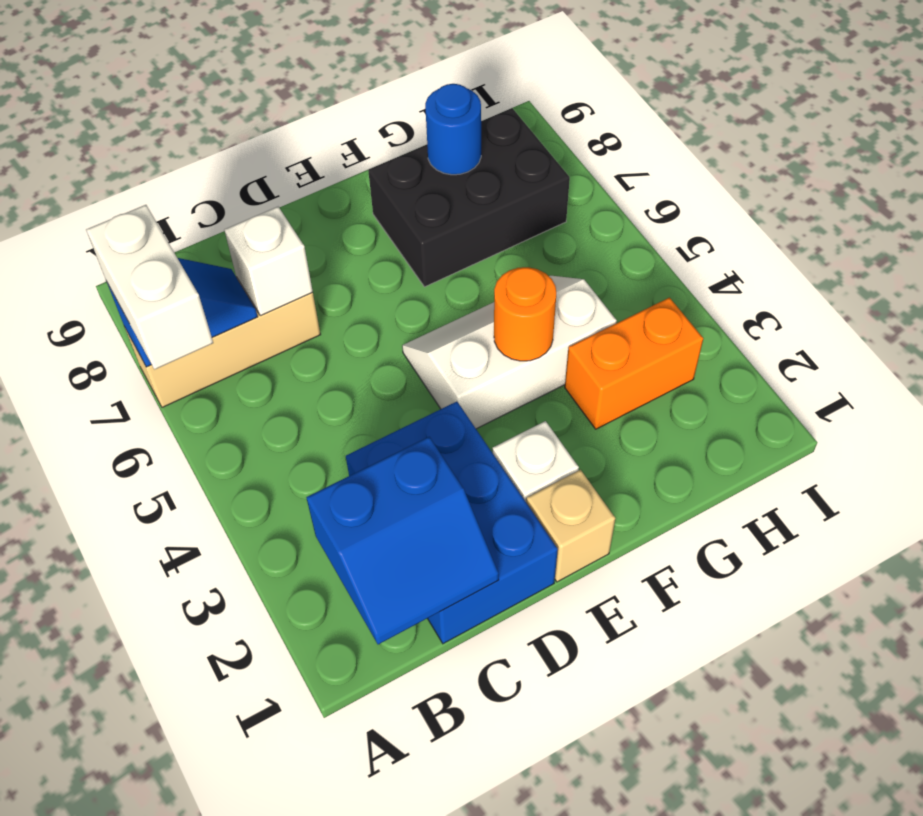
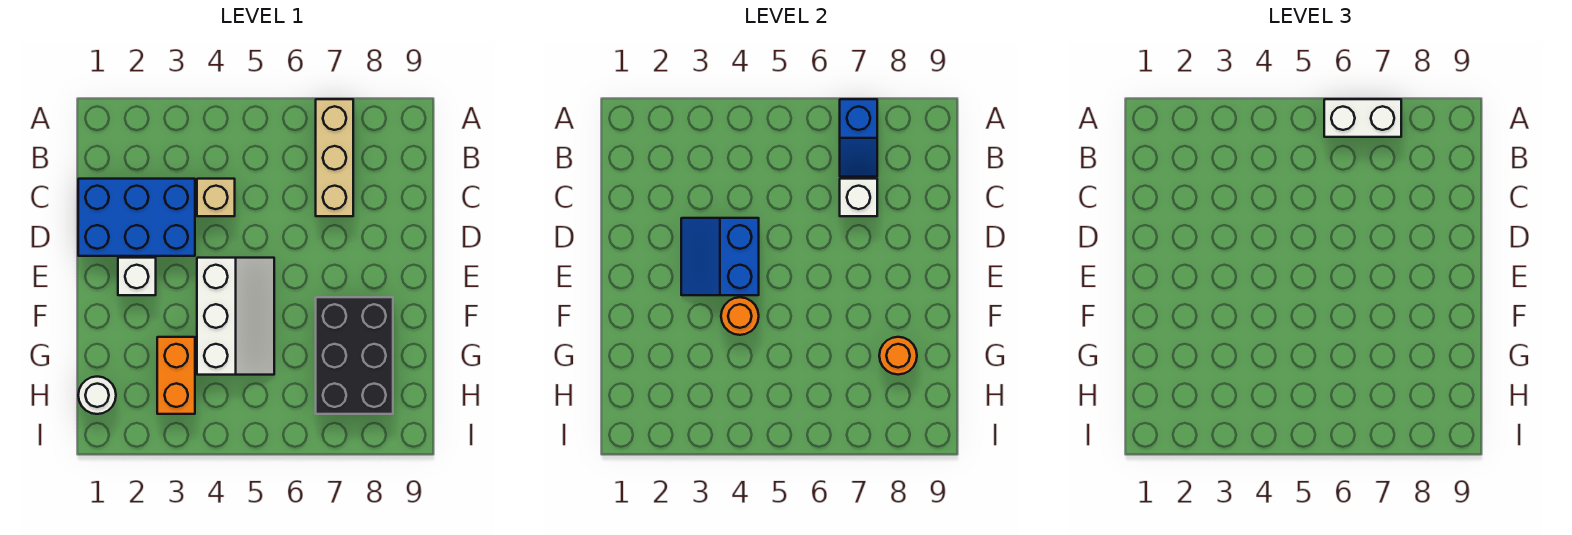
blue slope B1:C2 level 2 top 2 -> blue slope D3:E4 level 2 top 4
tan brick E1 level 1 -> tan brick C4 level 1
blue round brick G8 level 2 -> orange round brick G8 level 2
none -> white round brick H1 level 1

